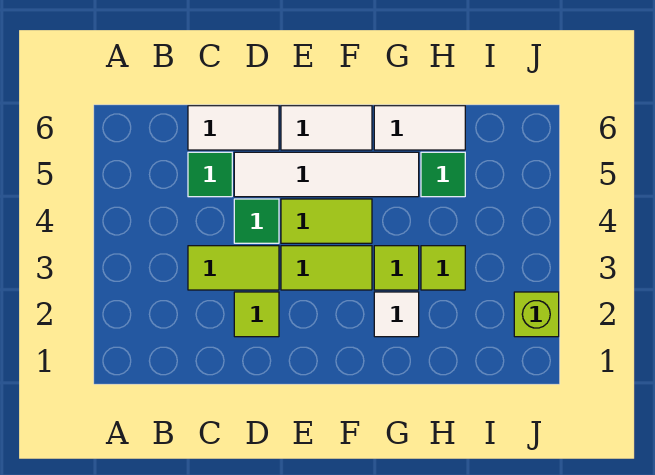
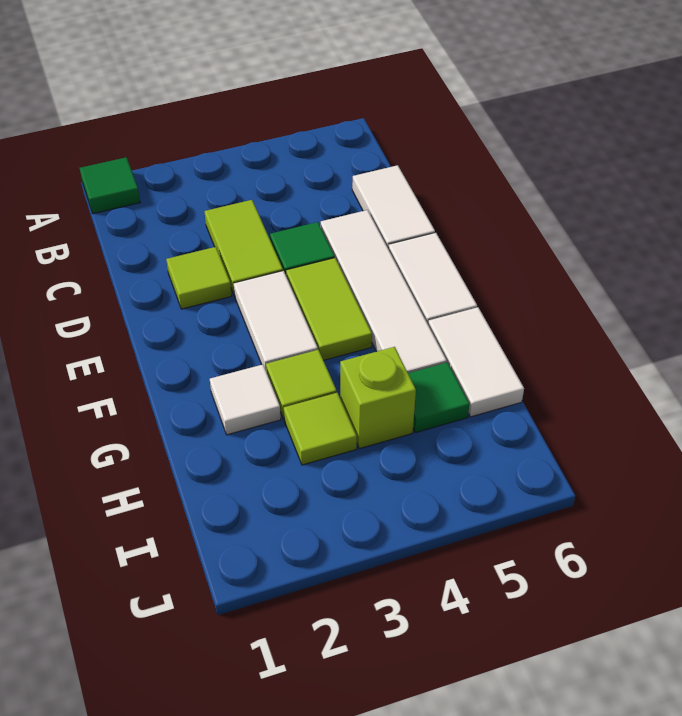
green tile C5 level 1 -> green tile A1 level 1
lime tile E3:F3 level 1 -> white tile E3:F3 level 1
lime brick J2 level 1 -> lime brick H4 level 1

